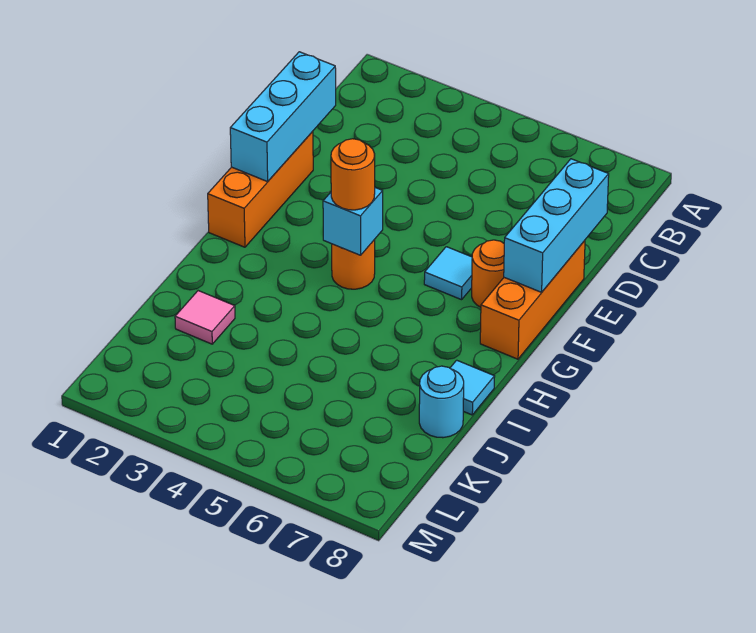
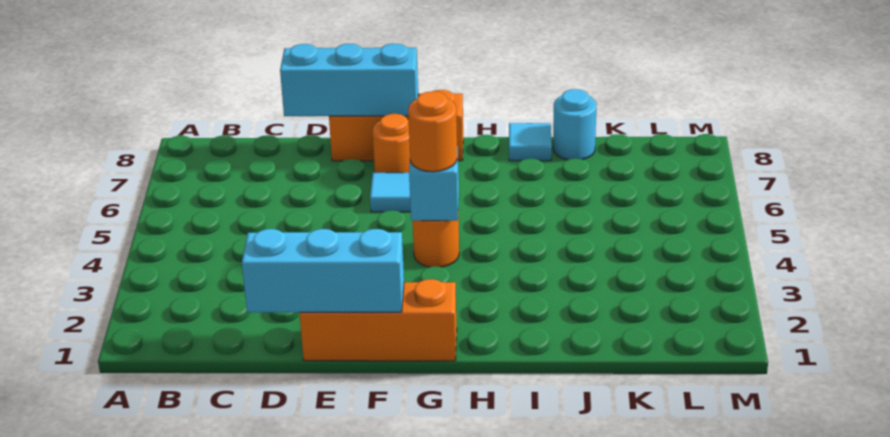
pink tile J2 level 1 -> none

